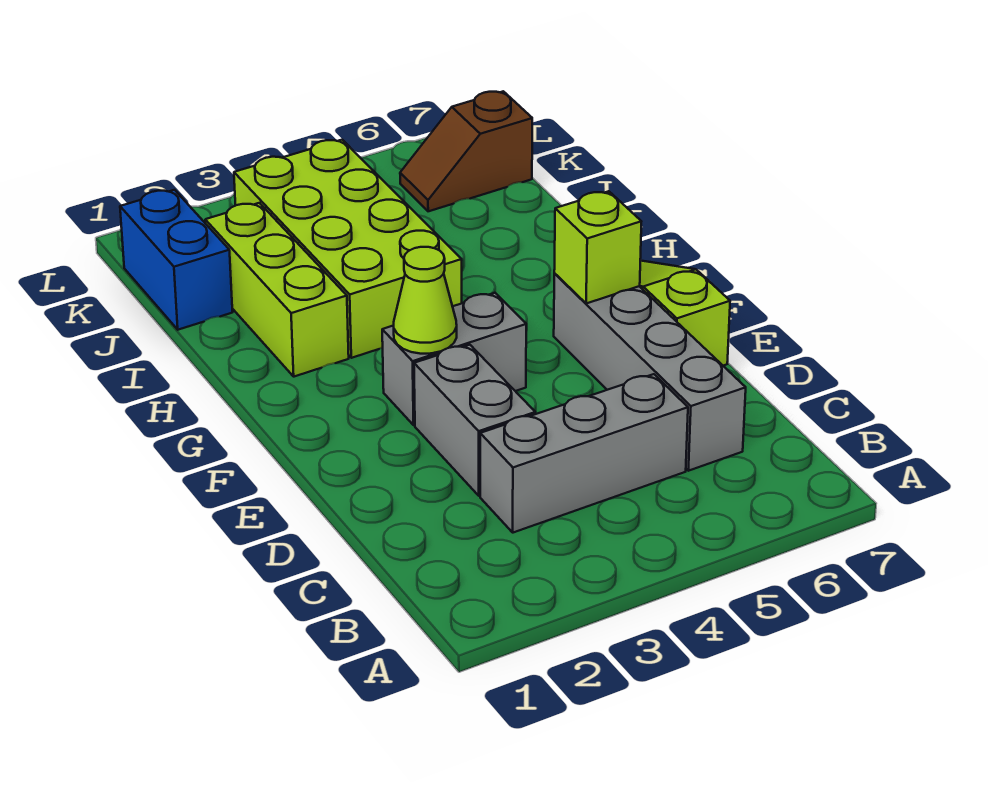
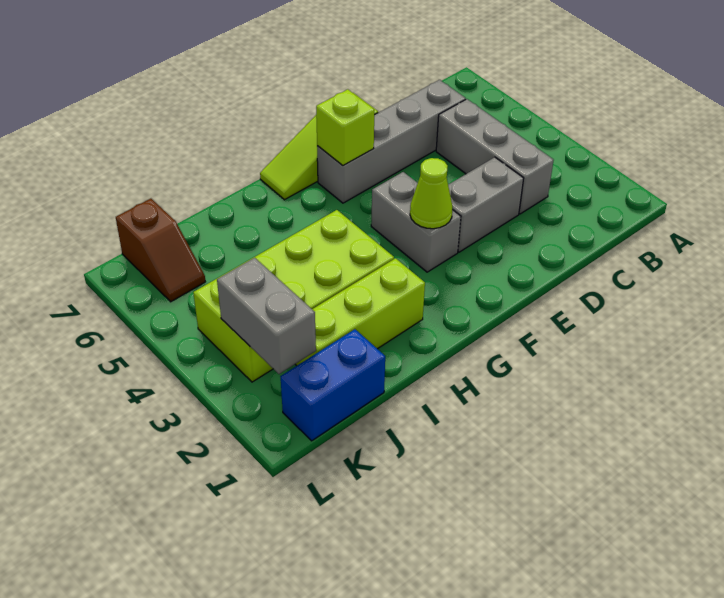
none -> grey brick K2:K3 level 2

